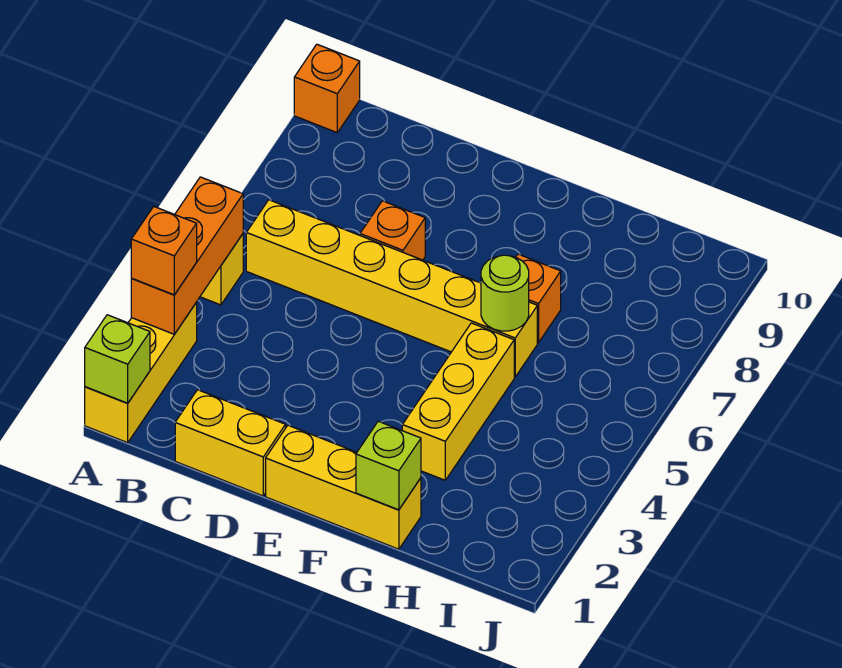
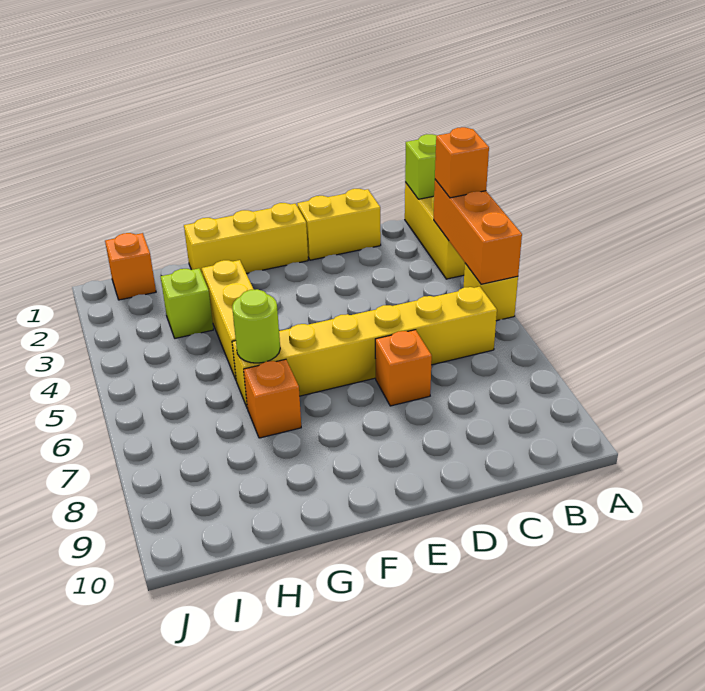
orange brick A10 level 1 -> orange brick I1 level 1
lime brick G1 level 2 -> lime brick H3 level 1

